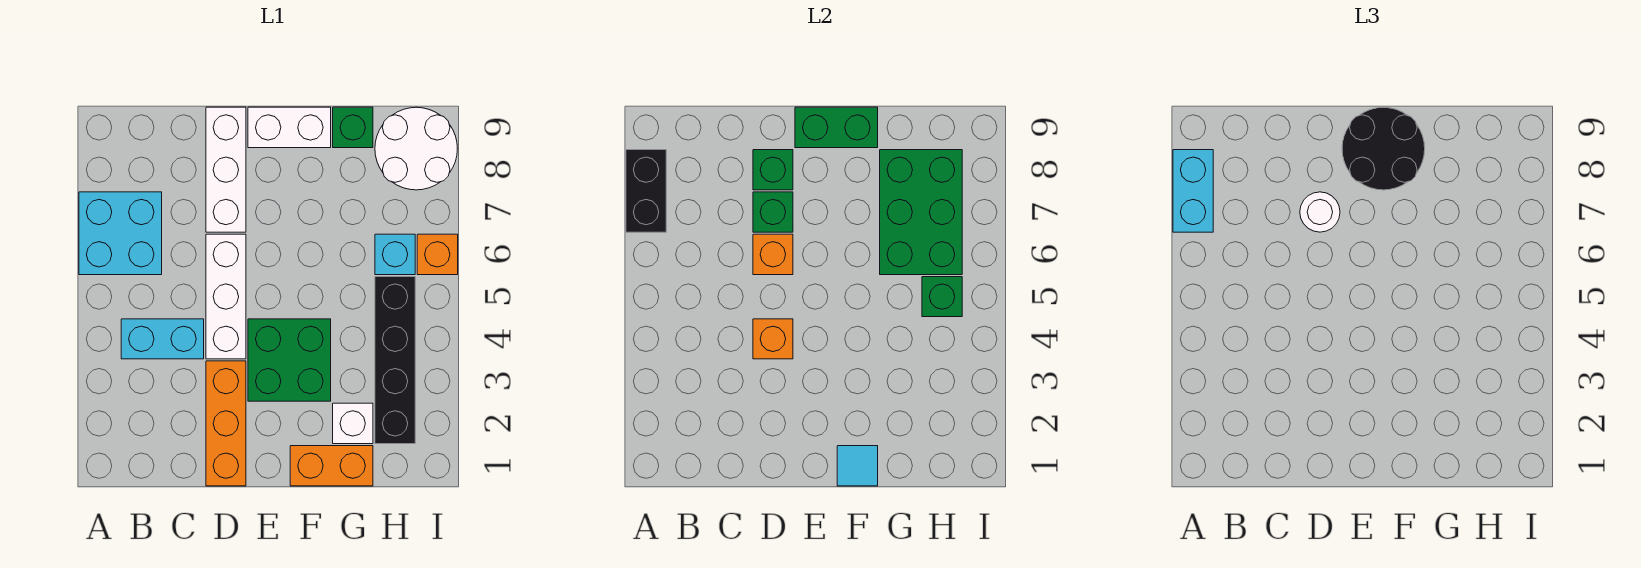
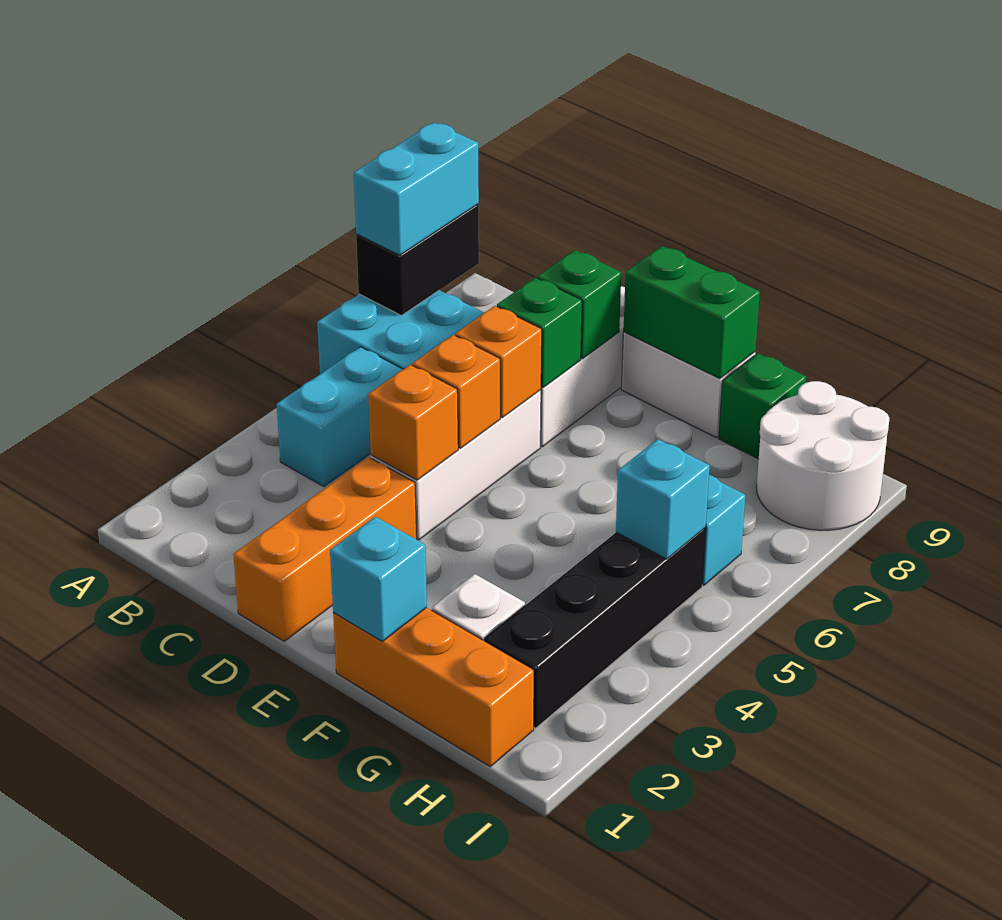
cyan brick B4:C4 level 1 -> cyan brick B4:B5 level 1
white round brick D7 level 3 -> none
green brick E3:F4 level 1 -> none
black round brick E8:F9 level 3 -> none
orange brick F1:G1 level 1 -> orange brick F1:H1 level 1
cyan tile F1 level 2 -> cyan brick F1 level 2
green brick G6:H8 level 2 -> none
green brick H5 level 2 -> cyan brick H5 level 2
orange brick I6 level 1 -> orange brick D5 level 2

